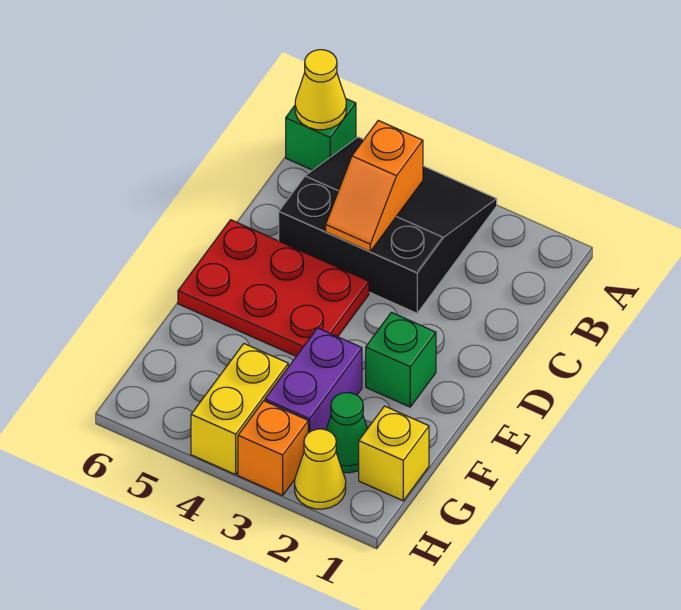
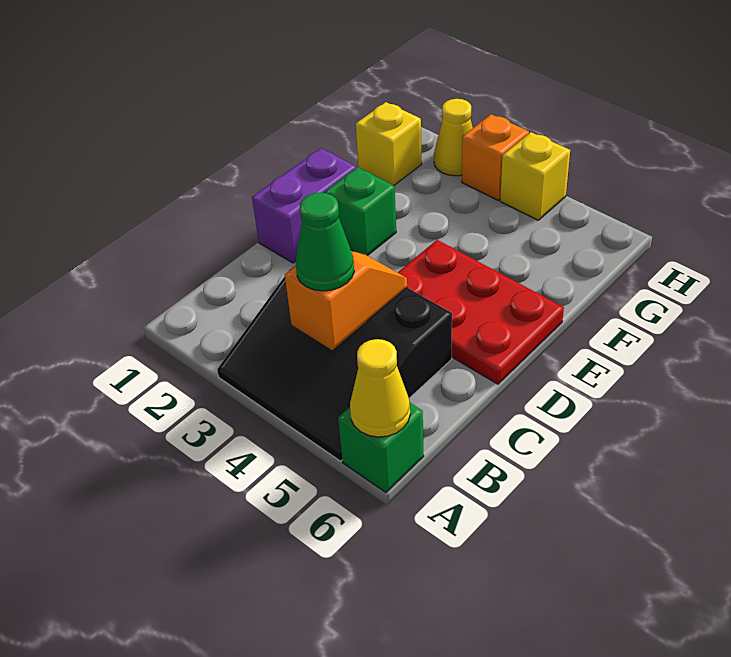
purple brick F3:G3 level 1 -> purple brick D1:E1 level 1
green cone G2 level 1 -> green cone B4 level 3
yellow brick G4:H4 level 1 -> yellow brick H4 level 1

